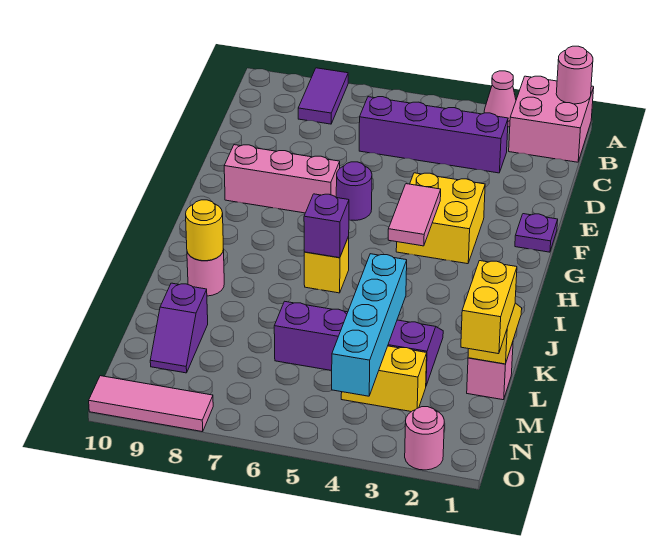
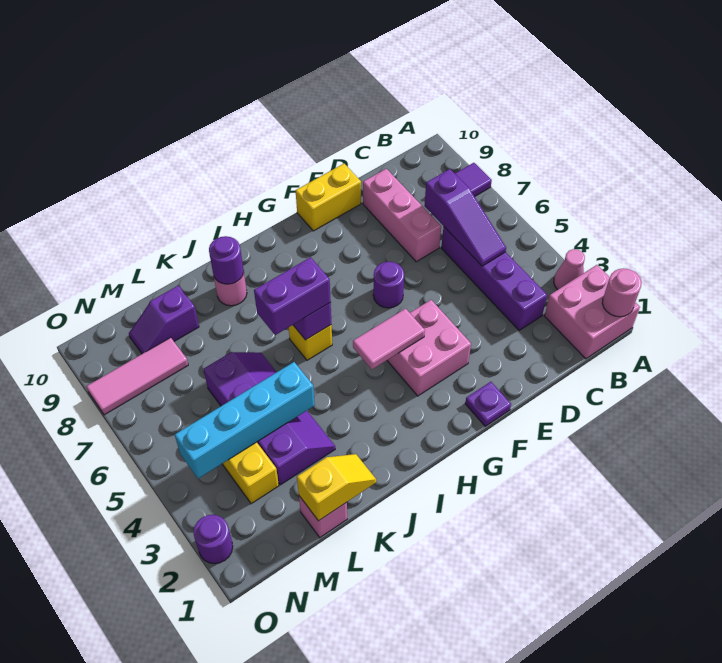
none -> purple slope C5:C7 level 2 top 7
yellow brick F3:G4 level 1 -> pink brick F3:G4 level 1
pink brick F7:F9 level 1 -> pink brick D7:D9 level 1
none -> purple brick I6:J6 level 3
yellow round brick J9 level 2 -> purple round brick J9 level 2
yellow brick L1:M1 level 3 -> yellow brick E10:F10 level 1
pink round brick O2 level 1 -> purple round brick O2 level 1
pink tile O8:O10 level 1 -> pink tile M8:O8 level 1

